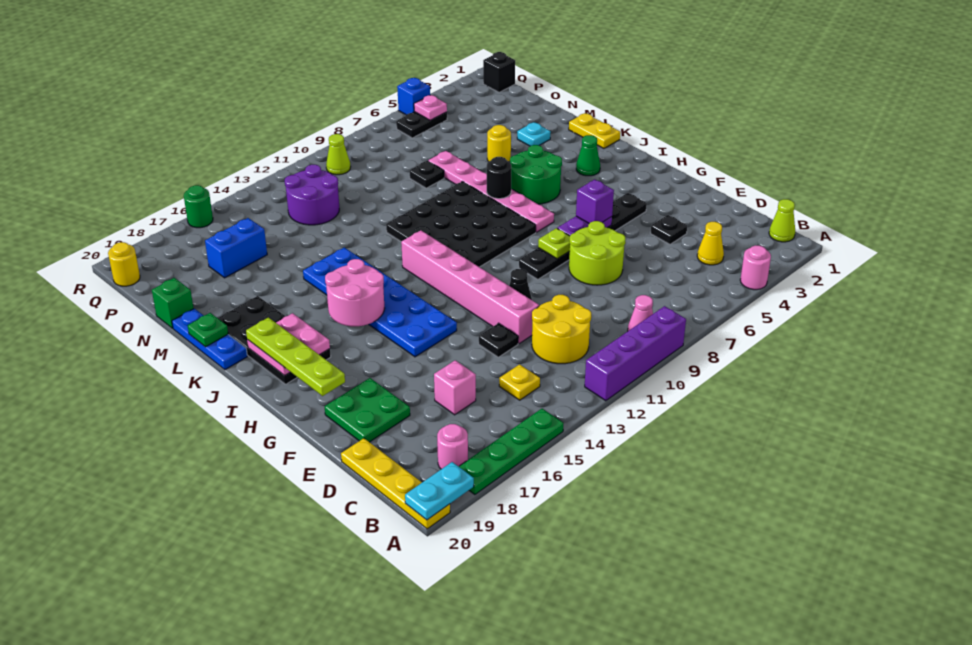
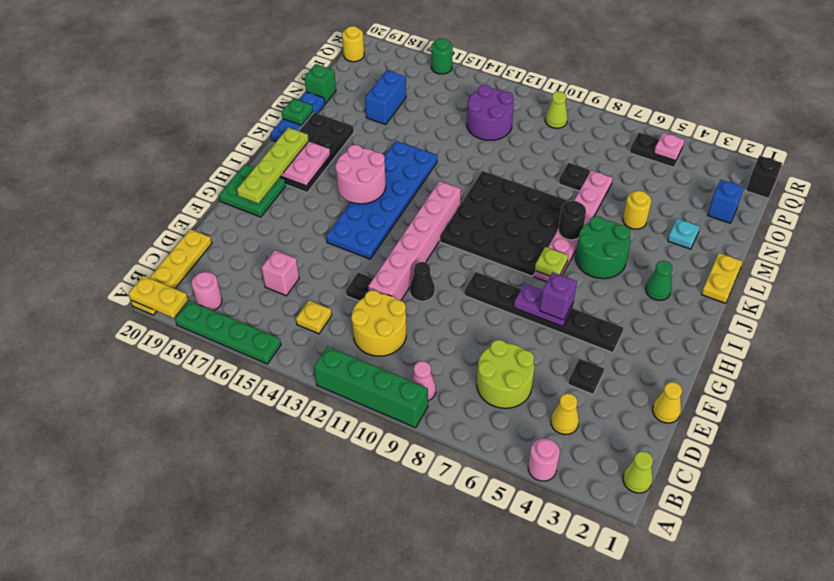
purple brick A9:A12 level 1 -> green brick A9:A12 level 1
cyan plate A19:A20 level 2 -> yellow plate A19:A20 level 2
none -> yellow cone E1 level 1
lime round brick E7:F8 level 1 -> lime round brick C6:D7 level 1
green plate E18:F19 level 1 -> green plate G19:H20 level 1
lime plate G8 level 2 -> lime plate I7 level 2
blue brick O16:O17 level 1 -> blue brick N17:O17 level 1
blue brick R5 level 1 -> blue brick O2 level 1

